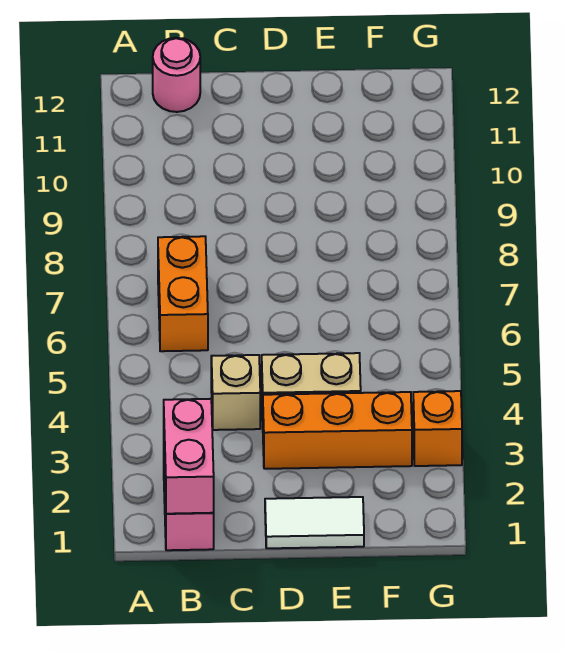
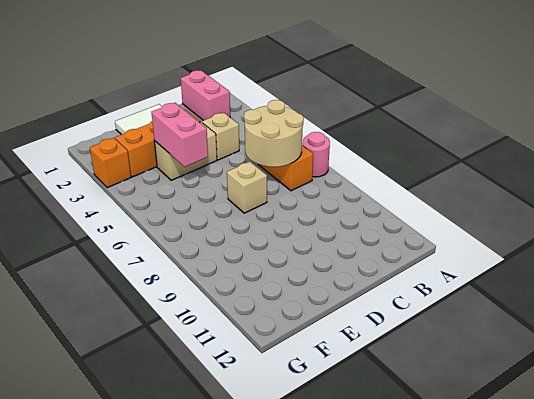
pink brick B1:B2 level 2 -> pink brick E4:E5 level 2
none -> tan round brick B6:C7 level 2
pink round brick B12 level 1 -> pink round brick A7 level 1
none -> tan brick D7 level 1

